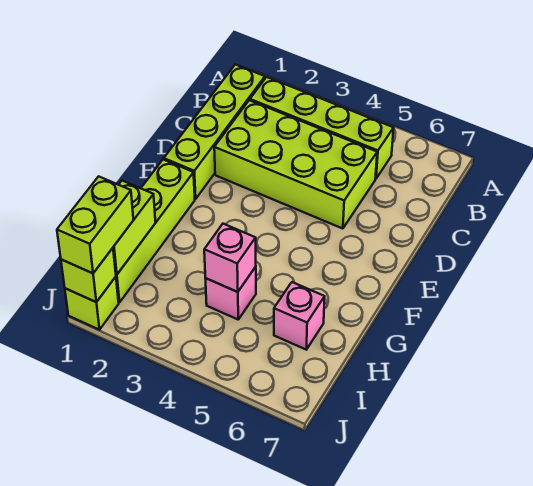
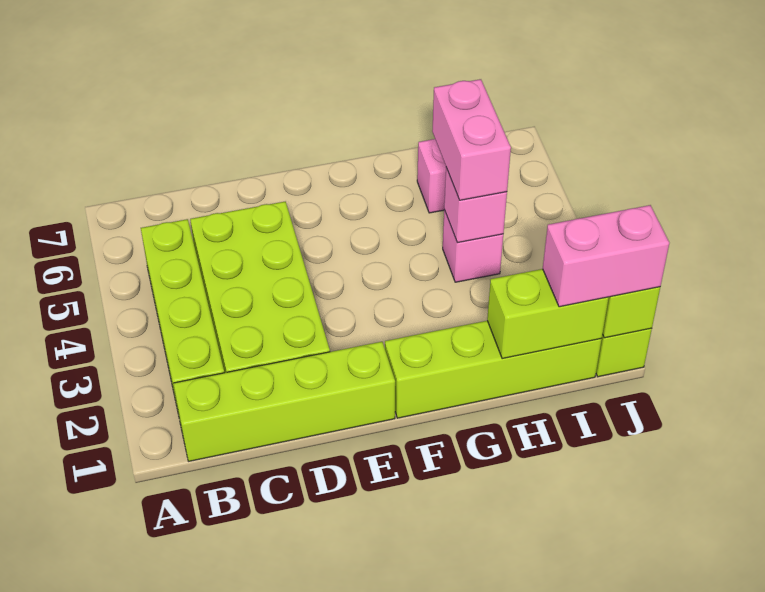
none -> pink brick H4:H5 level 3
lime brick I1:J1 level 3 -> pink brick I1:J1 level 3

